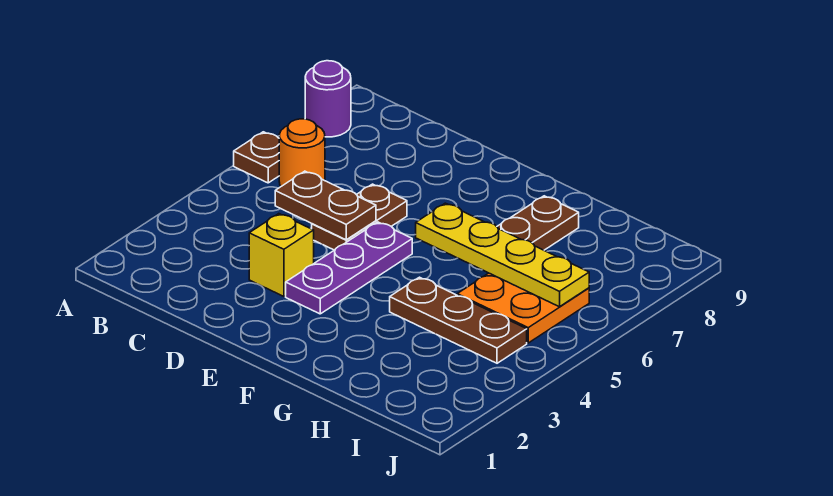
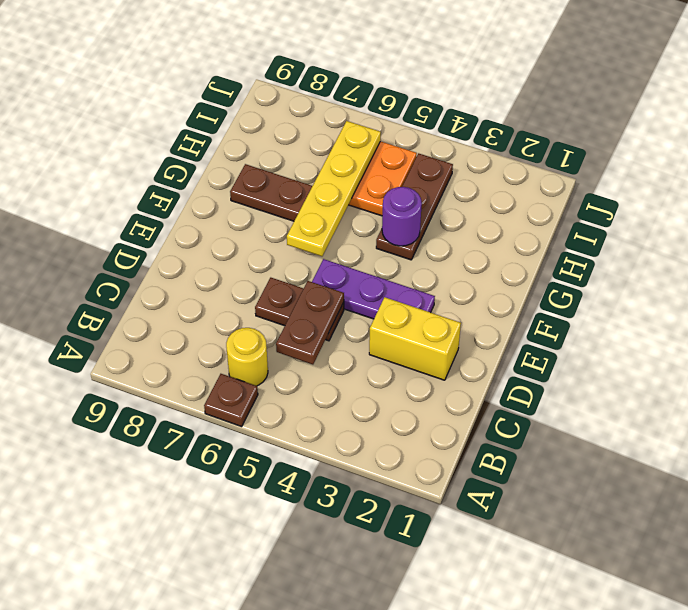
purple round brick A8 level 1 -> purple round brick G4 level 2
orange round brick B6 level 1 -> yellow round brick B6 level 1
yellow brick D3 level 1 -> yellow brick D2:D3 level 1

